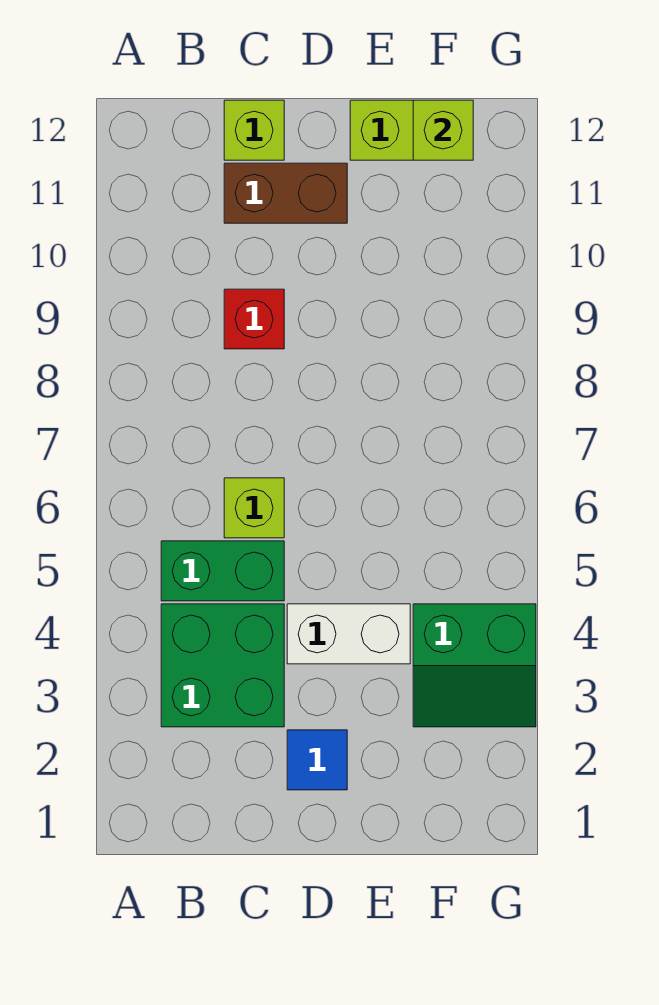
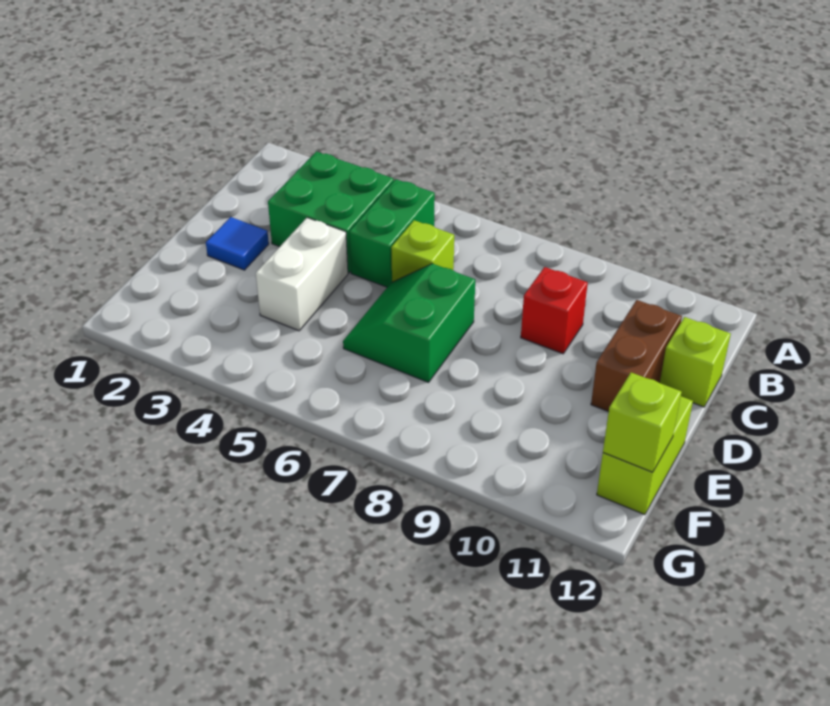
green slope F3:G4 level 1 top 4 -> green slope D6:E7 level 1 top 7

